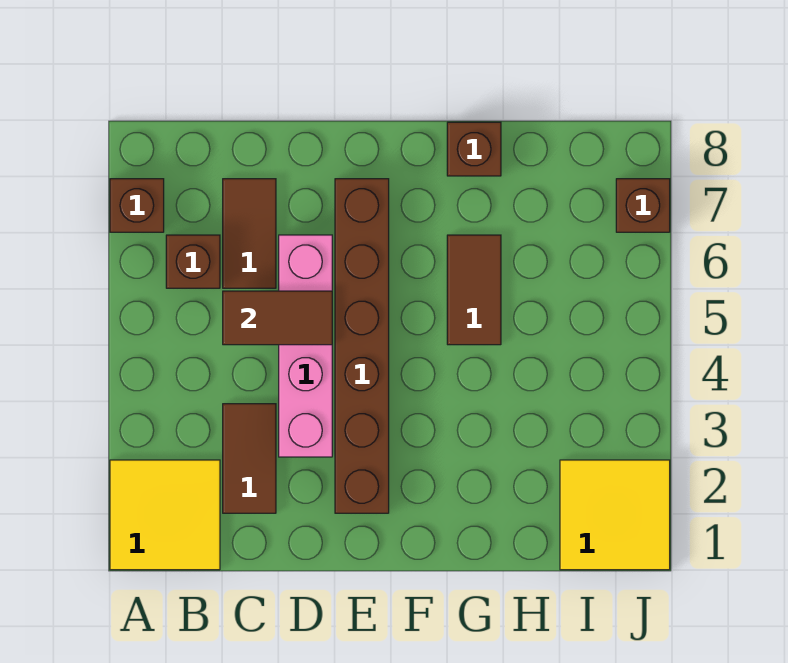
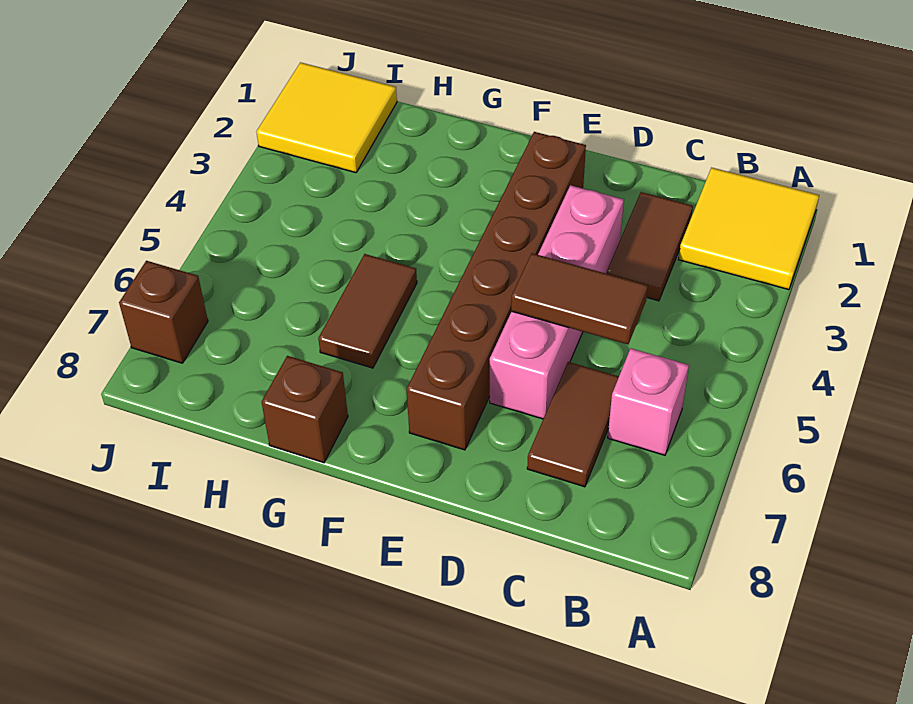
brown brick A7 level 1 -> none
brown brick B6 level 1 -> pink brick B6 level 1

